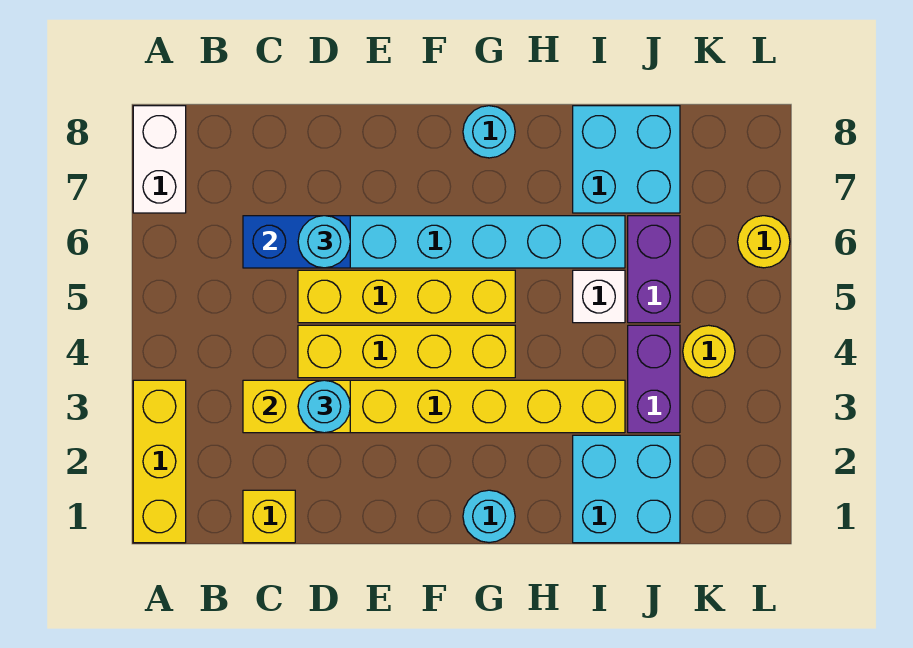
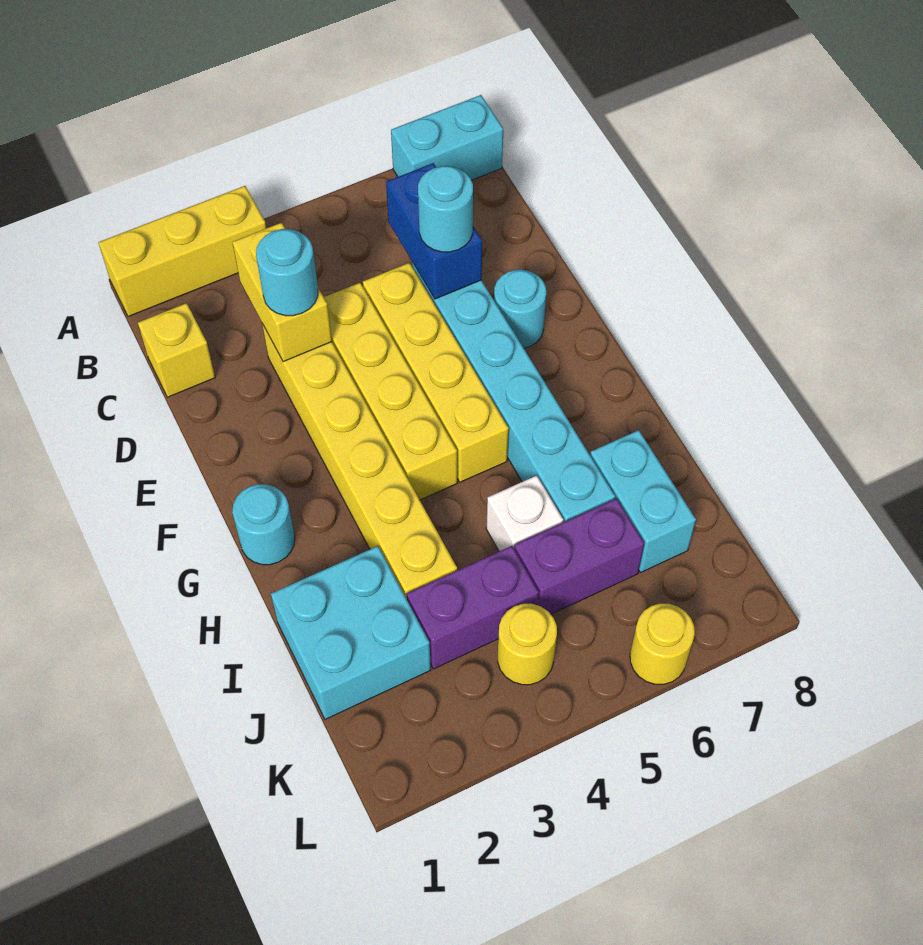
white brick A7:A8 level 1 -> cyan brick A7:A8 level 1
cyan round brick G8 level 1 -> cyan round brick E7 level 1
cyan brick I7:J8 level 1 -> cyan brick I7:J7 level 1

